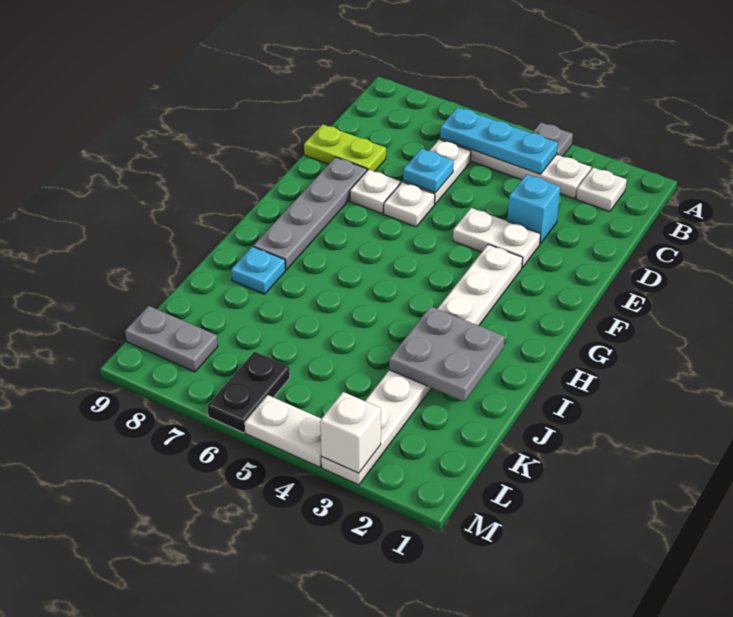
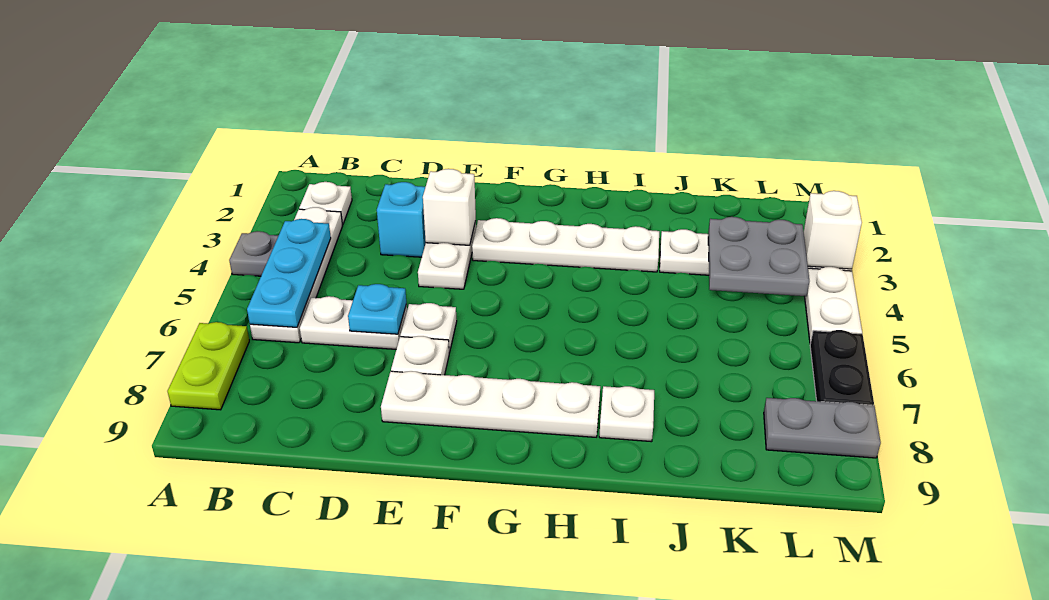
lime plate D8:D9 level 1 -> lime plate A7:A8 level 1
none -> white brick E3 level 2
grey plate E8:H8 level 1 -> white plate E8:H8 level 1
grey plate I2:J3 level 2 -> grey plate K3:L4 level 2
cyan plate I8 level 1 -> white plate I8 level 1
black plate L6:M6 level 1 -> black plate M6:M7 level 1
grey plate L8:L9 level 1 -> grey plate L8:M8 level 1

